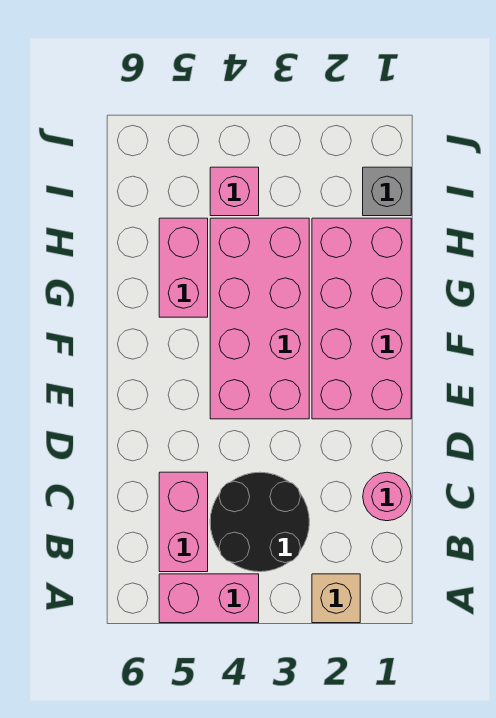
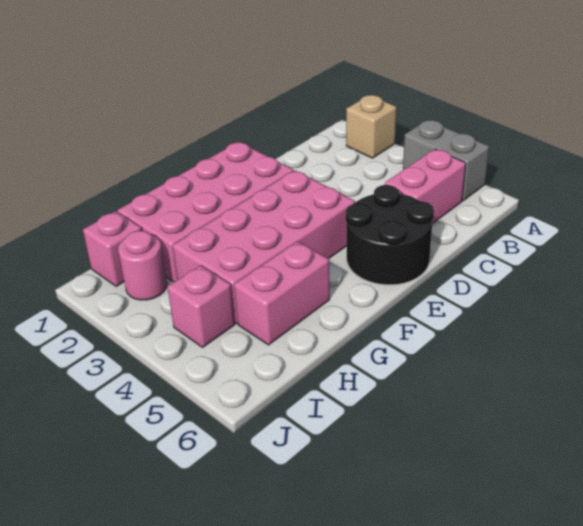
pink brick A4:A5 level 1 -> grey brick A4:A5 level 1
black round brick B3:C4 level 1 -> black round brick D5:E6 level 1
pink round brick C1 level 1 -> pink round brick I2 level 1
grey brick I1 level 1 -> pink brick I1 level 1

